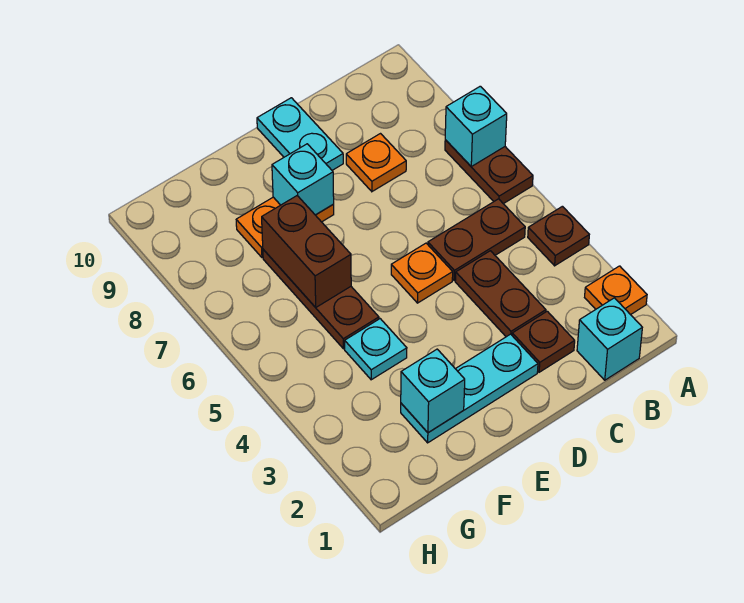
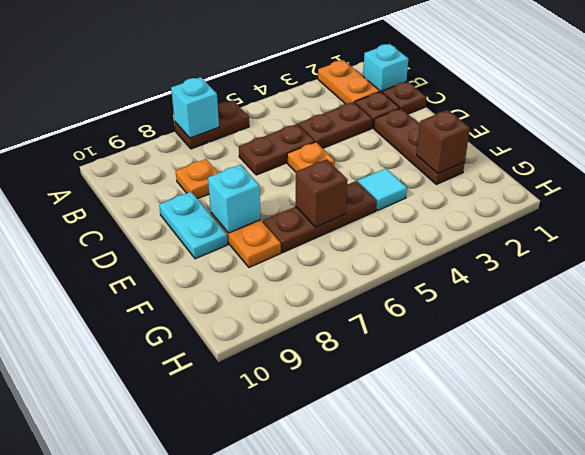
orange plate A2 level 1 -> orange plate A2:B2 level 1
brown plate A4 level 1 -> brown plate C1 level 1
brown plate B5:C5 level 1 -> brown plate C5:C6 level 1
cyan plate D2:F2 level 1 -> brown plate D2:F2 level 1
cyan plate D9:D10 level 1 -> cyan plate D9:E9 level 1
cyan brick F2 level 2 -> brown brick F2 level 2
cyan plate F4 level 1 -> cyan tile F4 level 1
brown brick F6:F7 level 2 -> brown brick F6 level 2

